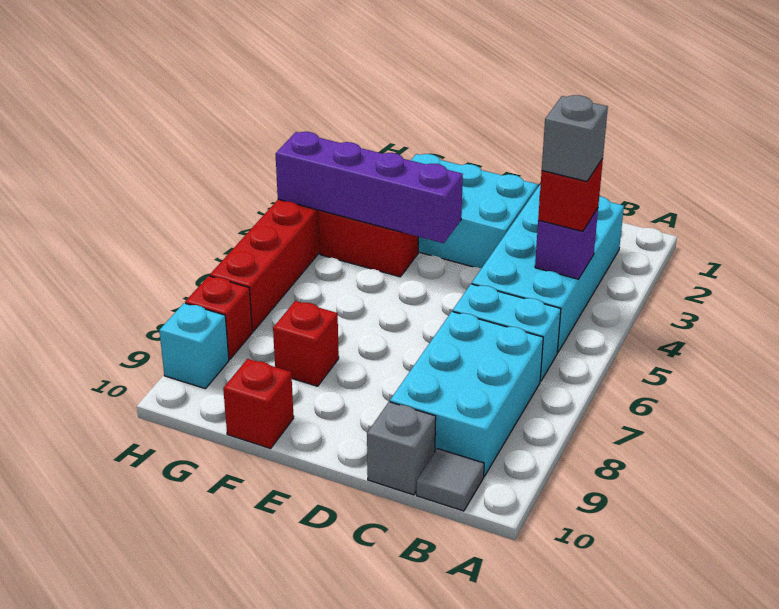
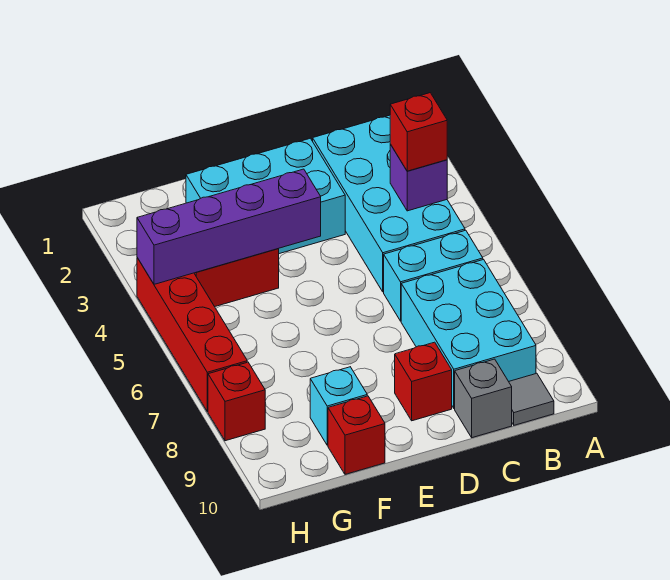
grey brick B4 level 4 -> none
red brick F8 level 1 -> red brick D9 level 1
cyan brick H9 level 1 -> cyan brick F9 level 1

